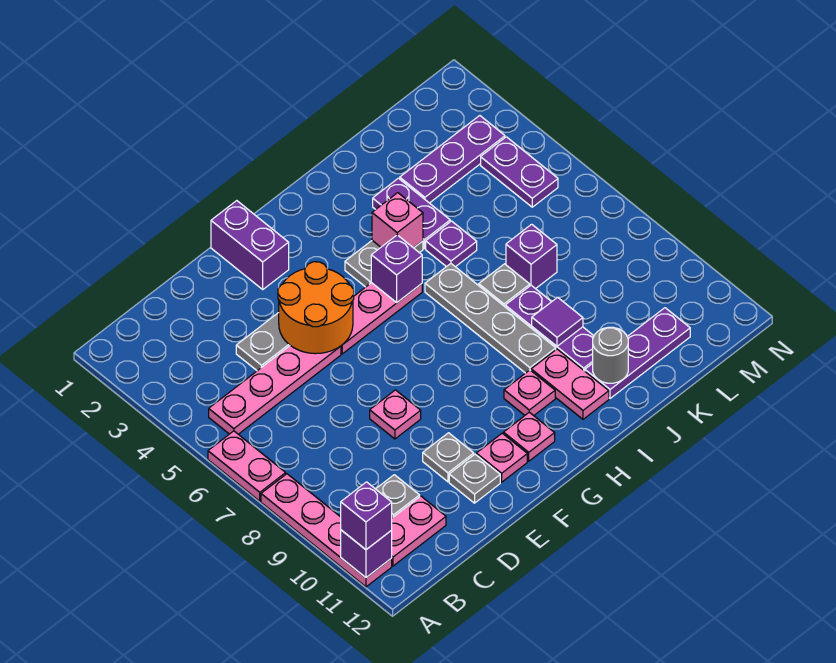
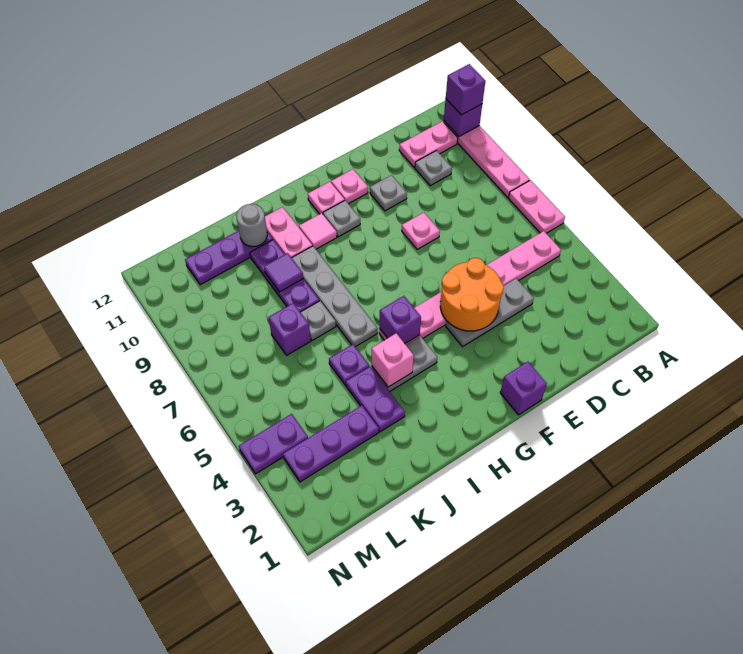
grey plate E11 level 1 -> grey plate G10 level 1
purple brick F1:F2 level 1 -> purple brick F1 level 1
pink plate H10 level 1 -> pink tile H10 level 1
purple plate M4:M5 level 1 -> purple plate M4:N4 level 1

